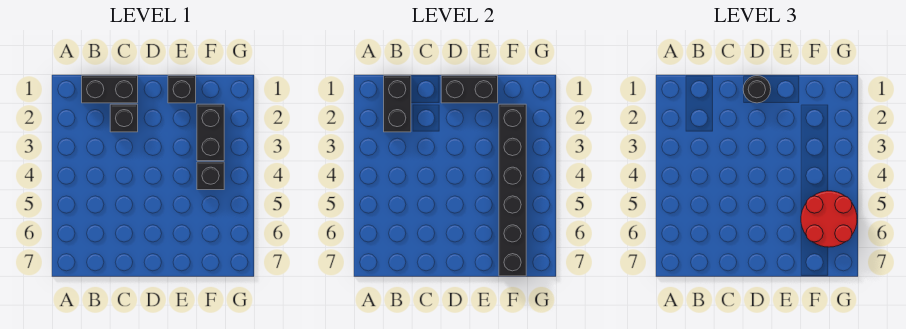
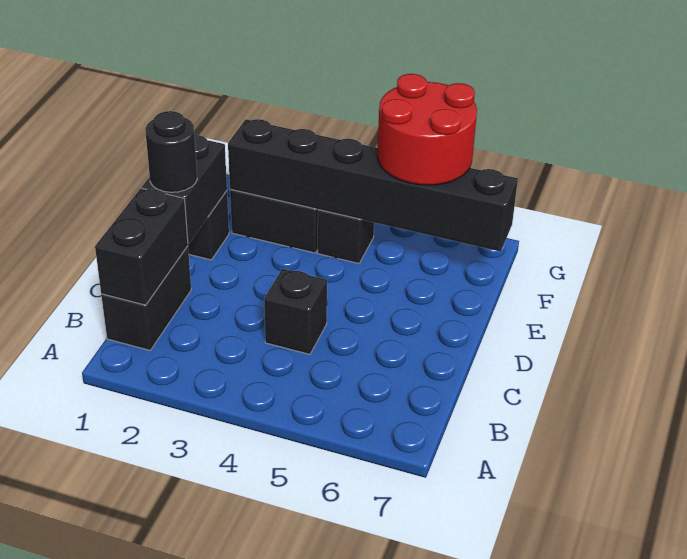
black brick B1:B2 level 2 -> black brick B1:C1 level 2
black brick C2 level 1 -> black brick C4 level 1

